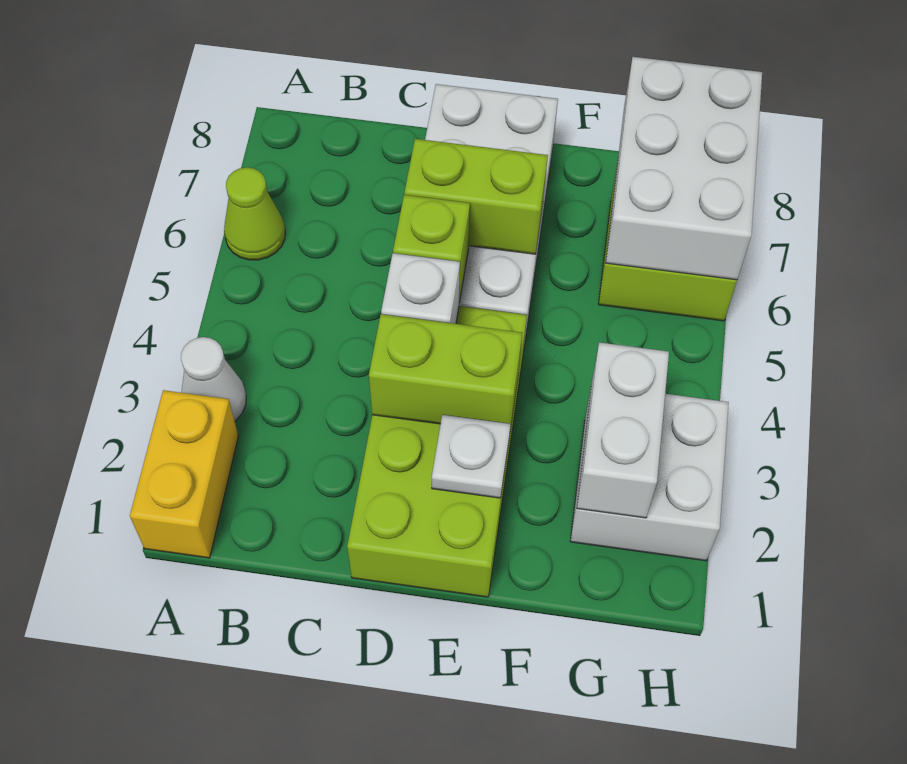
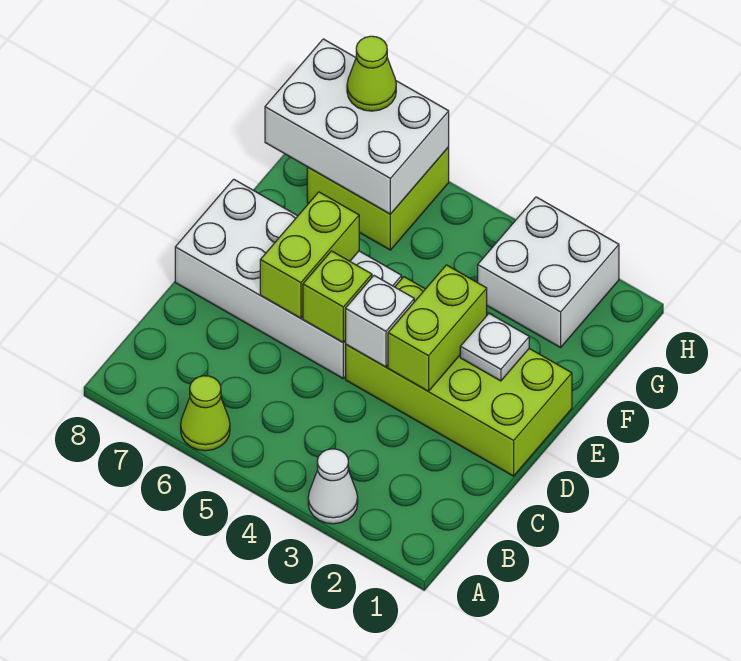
yellow brick A1:A2 level 1 -> none
white brick G2:G3 level 2 -> none
none -> lime cone H7 level 3

